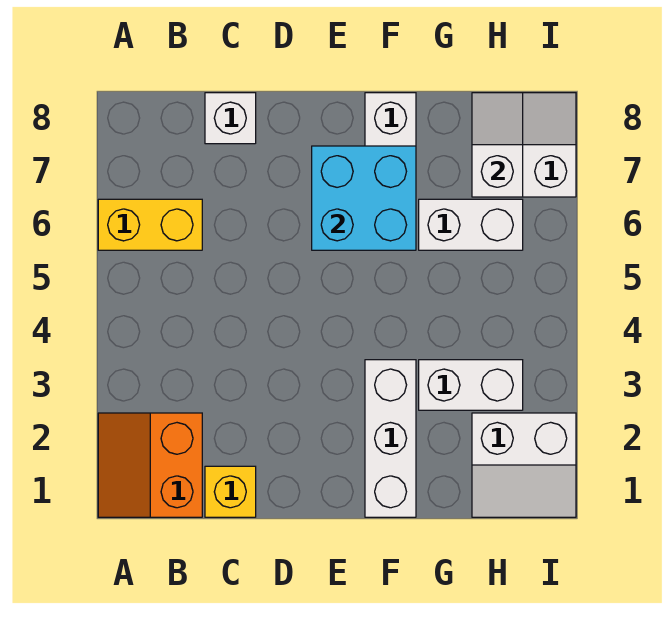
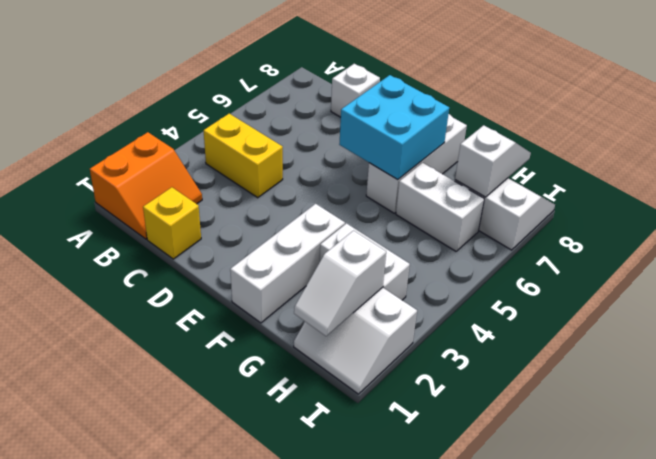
orange slope A1:B2 level 1 top B -> orange slope A1:B2 level 1 top A
yellow brick A6:B6 level 1 -> yellow brick B4:C4 level 1
none -> white slope H1:H2 level 2 top 2

